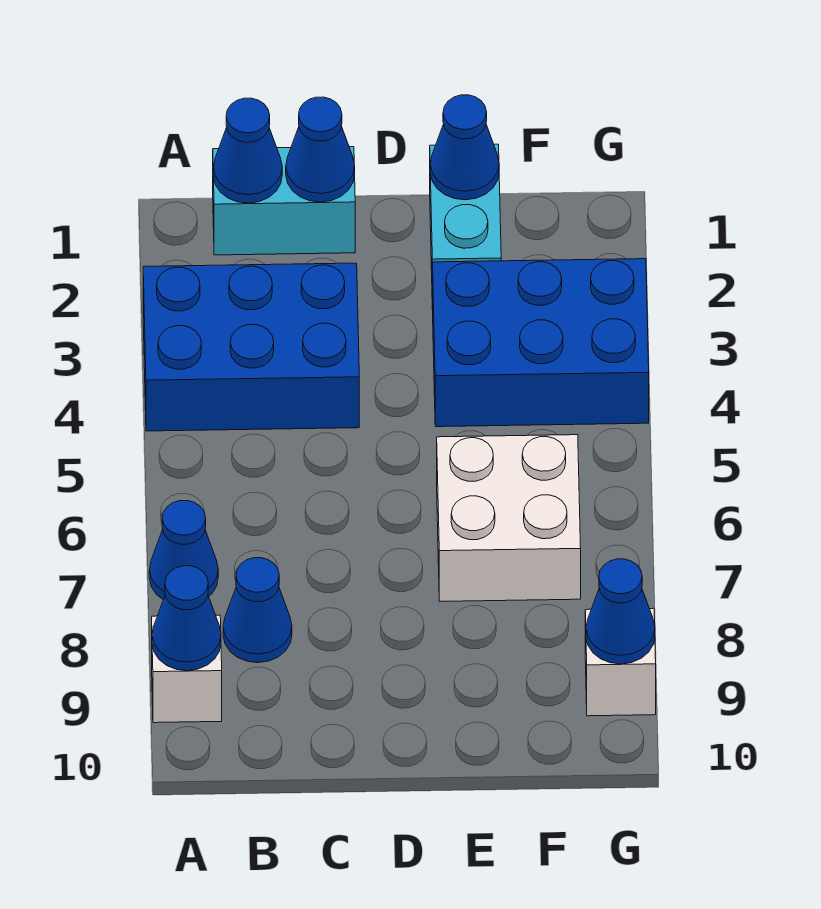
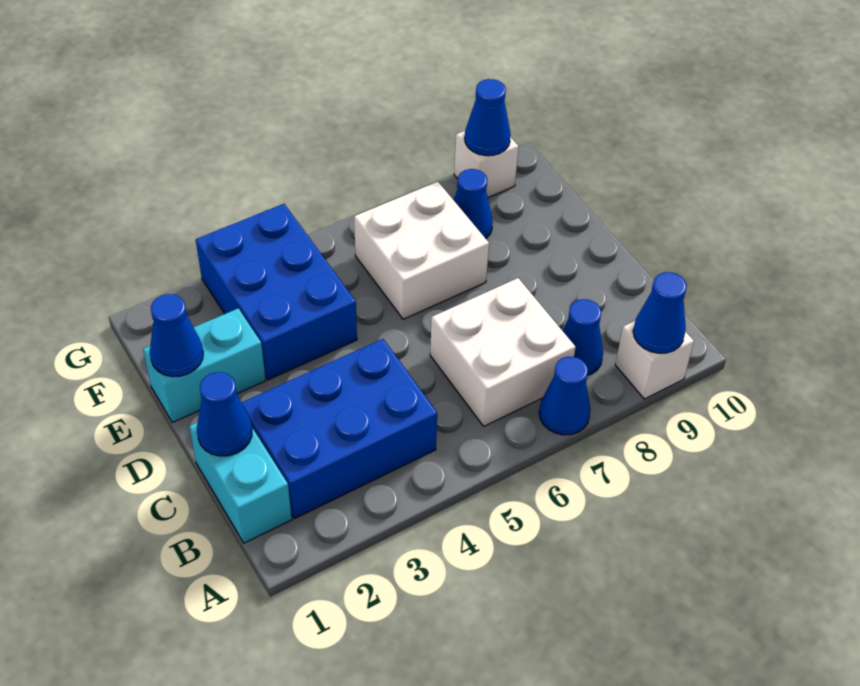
blue brick A3:C4 level 1 -> blue brick B2:C4 level 1
blue cone B1 level 2 -> blue cone F8 level 1
none -> white brick B6:C7 level 1

